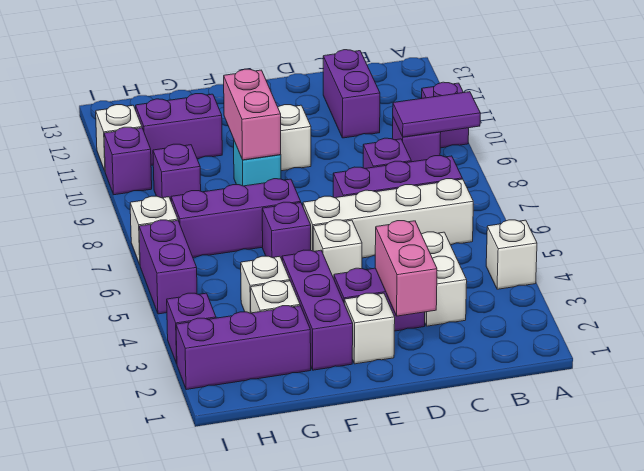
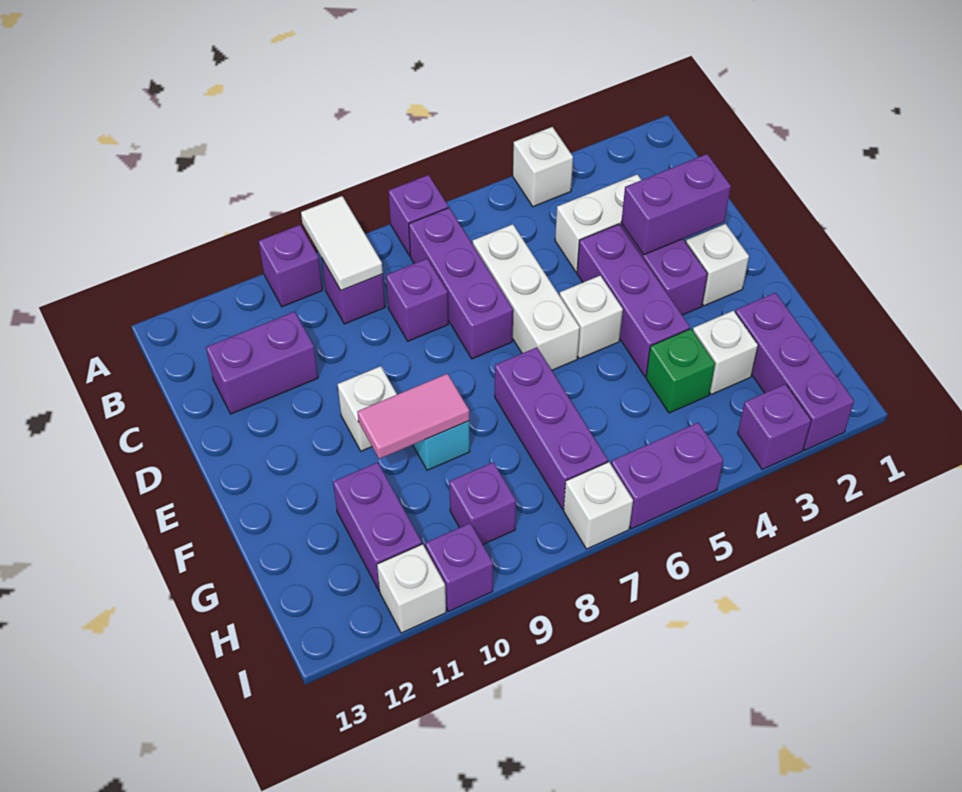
purple tile A9:B9 level 2 -> white tile A9:B9 level 2
white brick B6:E6 level 1 -> white brick C6:E6 level 1
pink brick D2:D3 level 2 -> purple brick D2:D3 level 2
purple brick F2:F4 level 1 -> purple brick D4:F4 level 1
purple brick F6 level 1 -> purple brick A7 level 1
pink brick F9:F10 level 2 -> pink tile F9:F10 level 2
white brick G4 level 1 -> green brick G4 level 1

